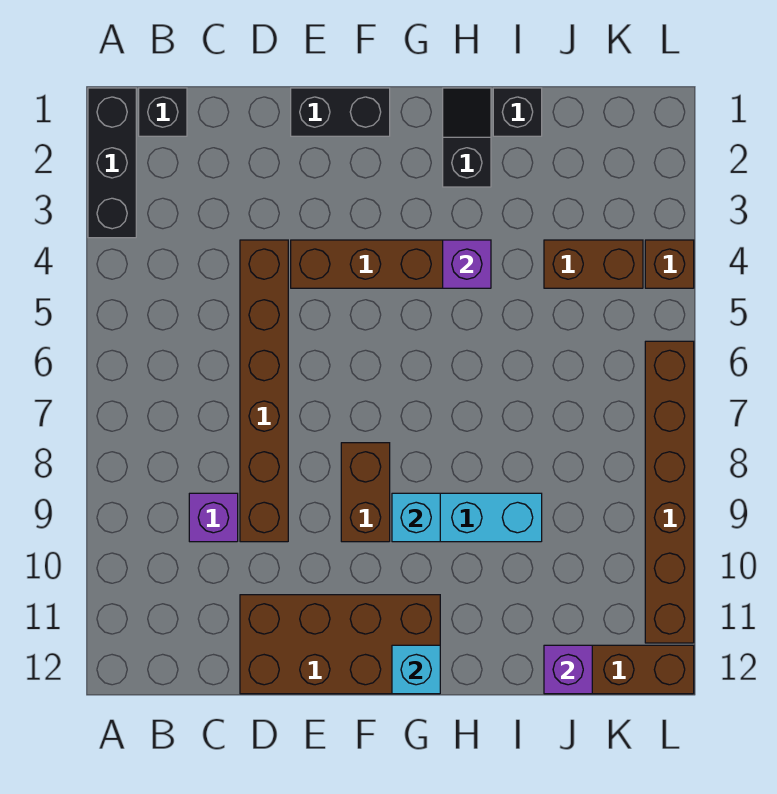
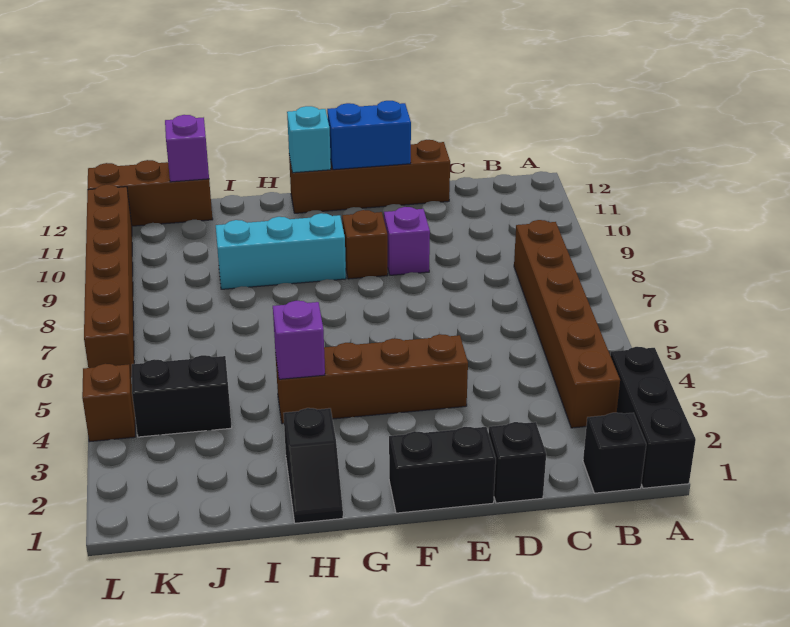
purple brick C9 level 1 -> purple brick E9 level 1
brown brick D4:D9 level 1 -> brown brick B3:B8 level 1
brown brick D11:G12 level 1 -> brown brick D12:G12 level 1
none -> blue brick E12:F12 level 2
brown brick F8:F9 level 1 -> brown brick F9 level 1
cyan brick G9 level 2 -> none
black brick I1 level 1 -> black brick D1 level 1
brown brick J4:K4 level 1 -> black brick J4:K4 level 1

